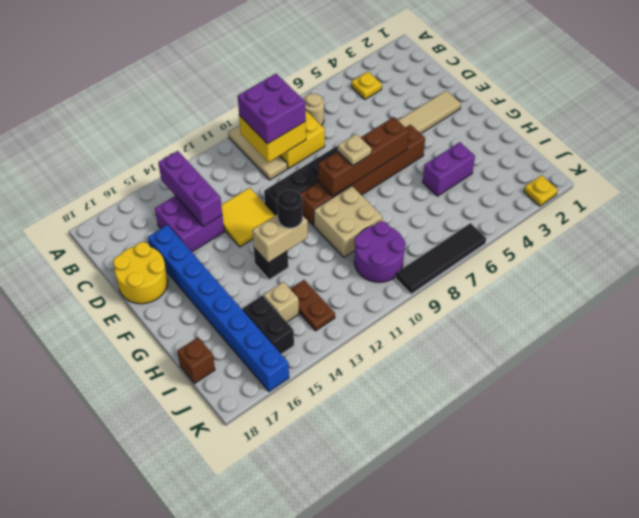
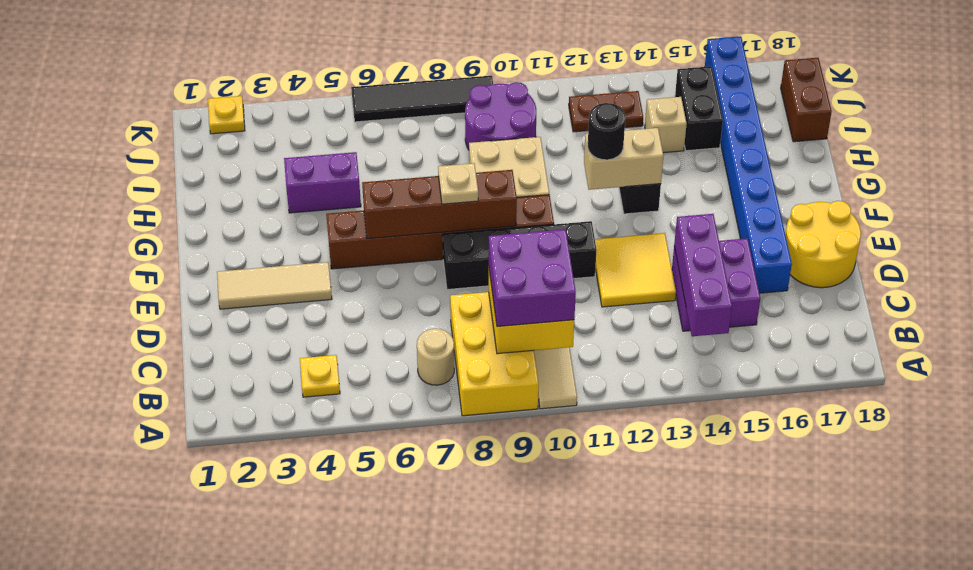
brown plate I13:J13 level 1 -> brown plate J12:J13 level 1
brown brick I18 level 1 -> brown brick I18:J18 level 1

